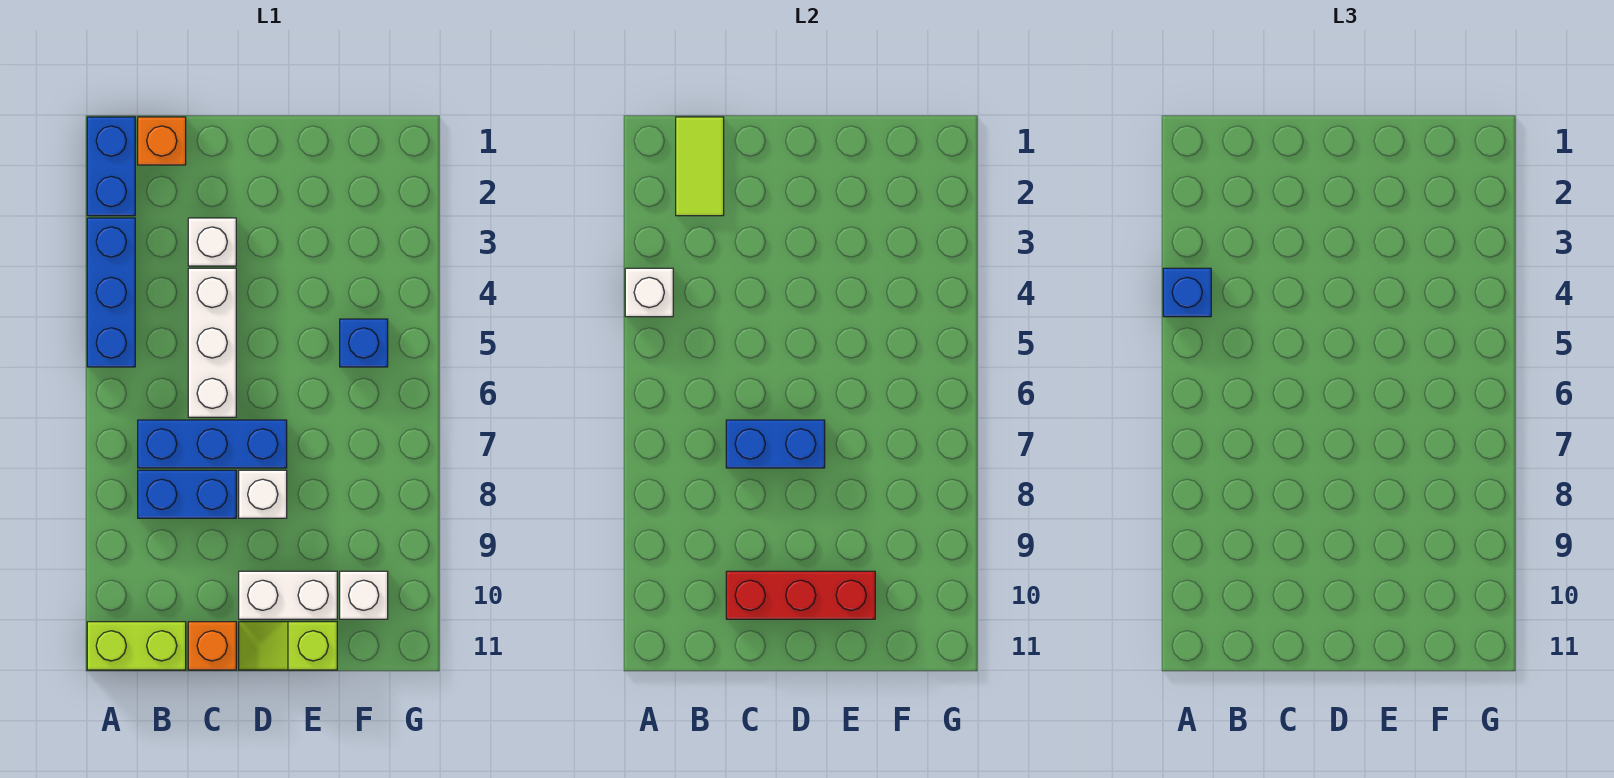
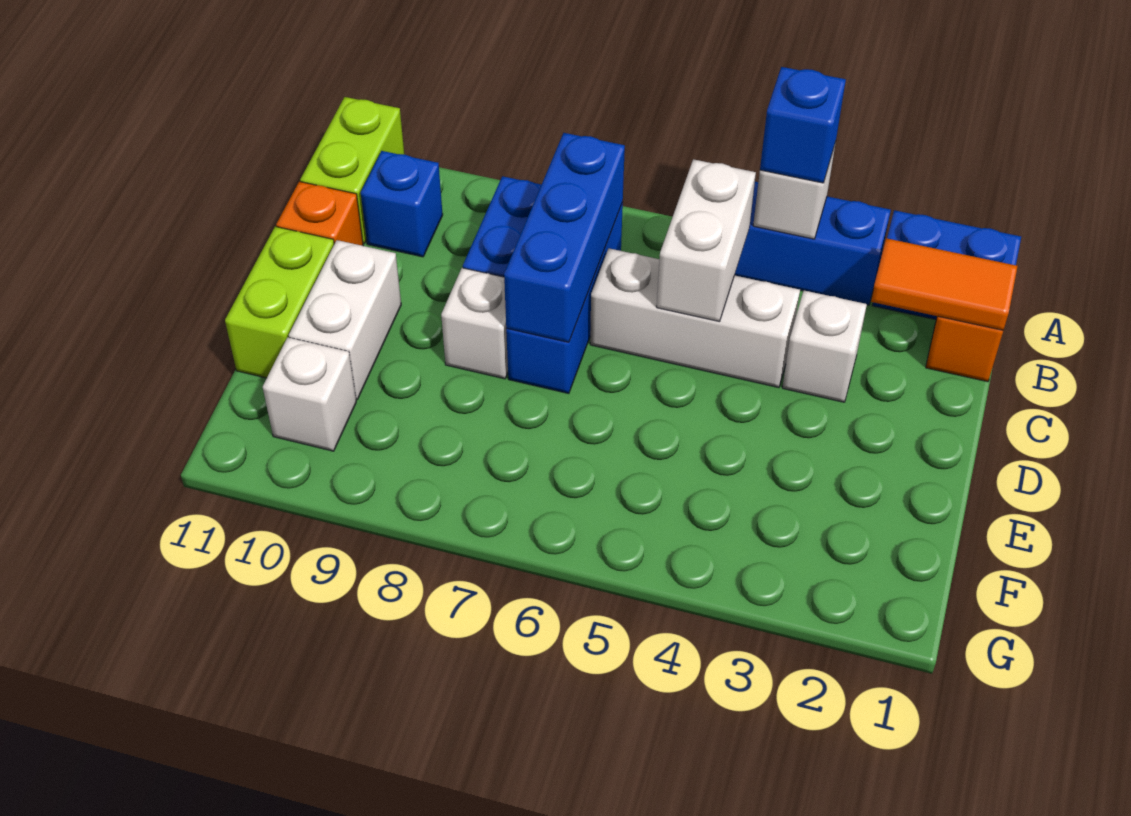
lime tile B1:B2 level 2 -> orange tile B1:B2 level 2
none -> white brick B5:C5 level 2
blue brick C7:D7 level 2 -> blue brick B7:D7 level 2
red brick C10:E10 level 2 -> none
lime slope D11:E11 level 1 top E -> lime brick D11:E11 level 1
blue brick F5 level 1 -> blue brick B10 level 1

